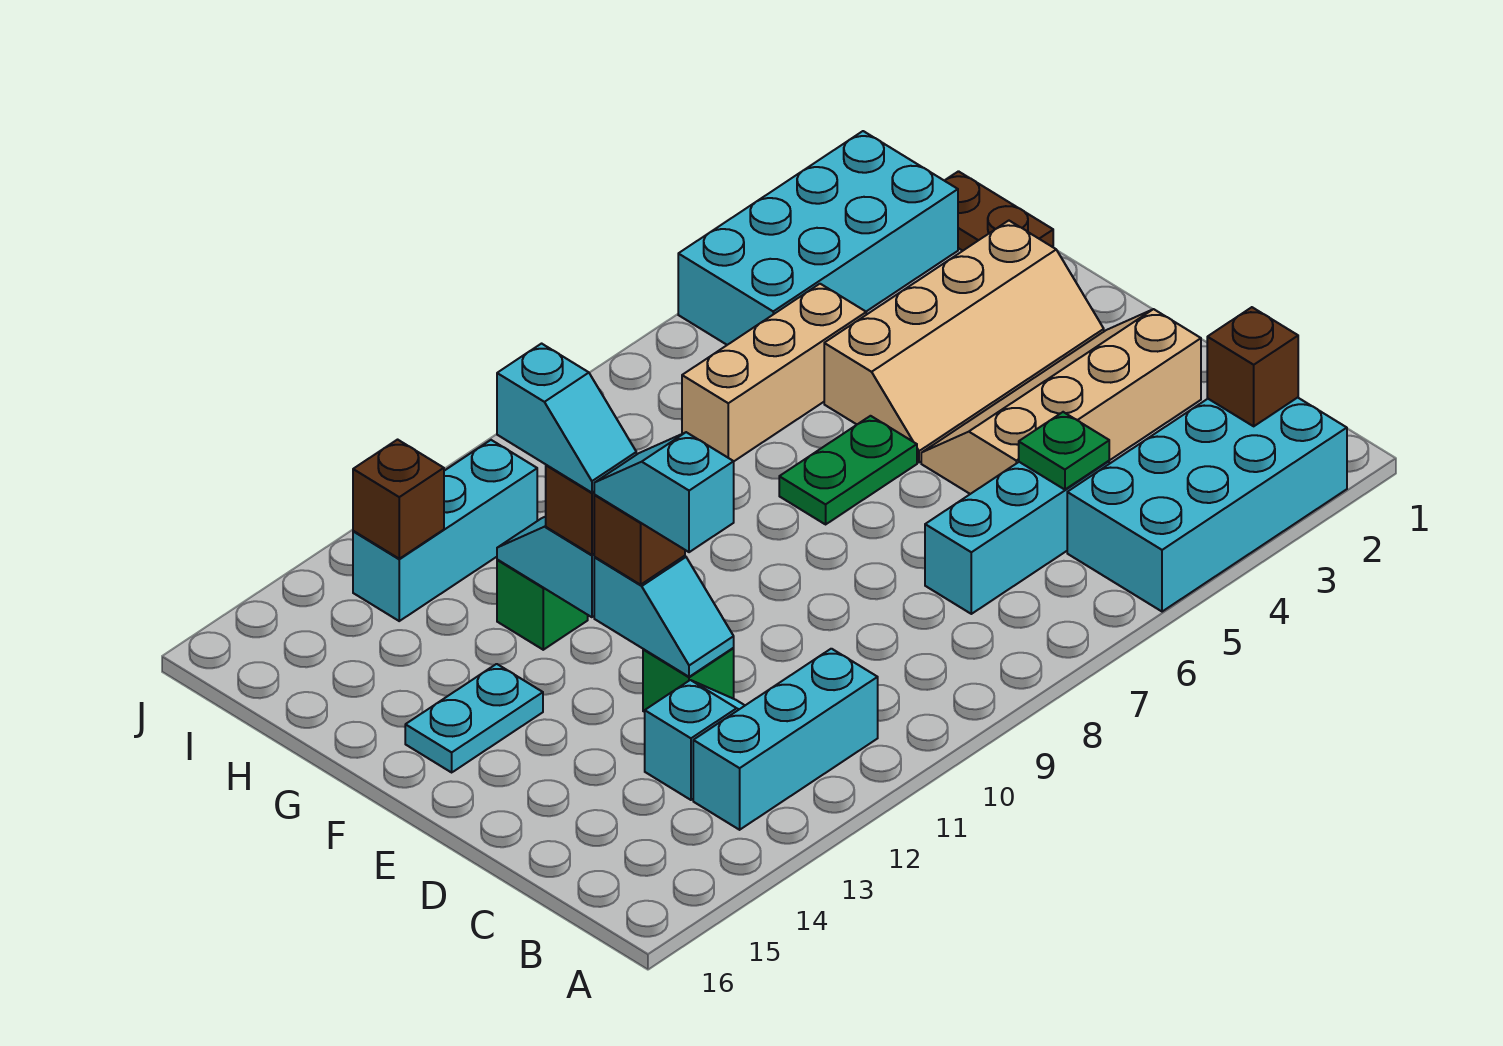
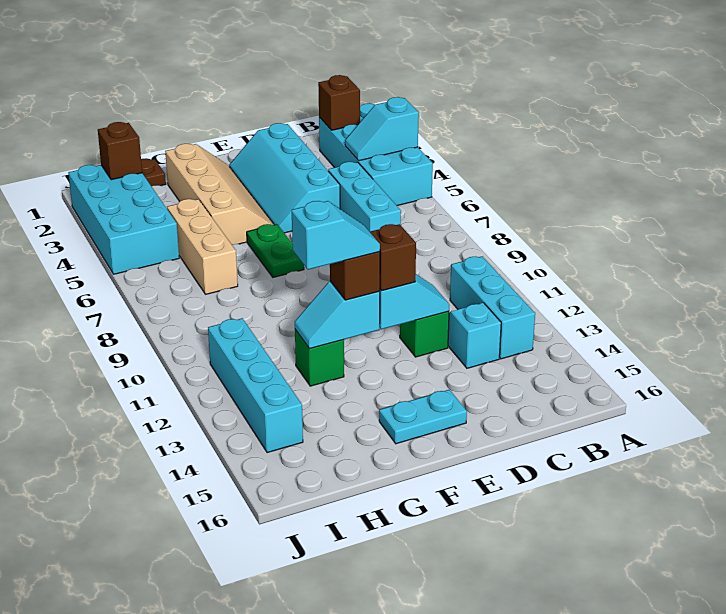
green plate C5 level 2 -> none
tan slope D2:E5 level 1 top D -> cyan slope D2:E5 level 1 top D
cyan slope D12:E12 level 4 top D -> cyan slope A4:B4 level 2 top A
cyan plate F14:F15 level 1 -> cyan plate E15:F15 level 1
cyan brick I11:I13 level 1 -> cyan brick I11:I14 level 1
brown brick I13 level 2 -> brown brick I2 level 2

